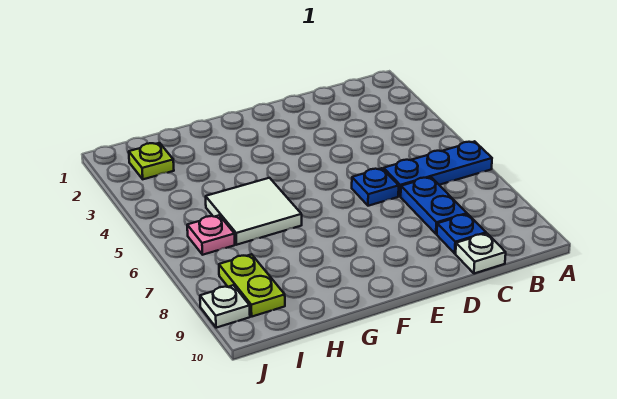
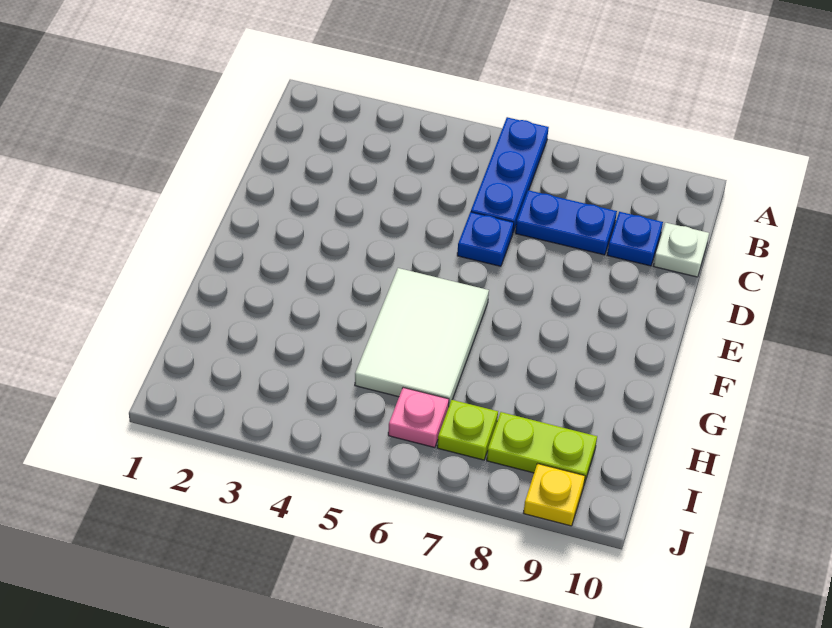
white tile G5:H6 level 1 -> white tile F5:H6 level 1
lime plate I2 level 1 -> lime plate I7 level 1
white plate J9 level 1 -> yellow plate J9 level 1

